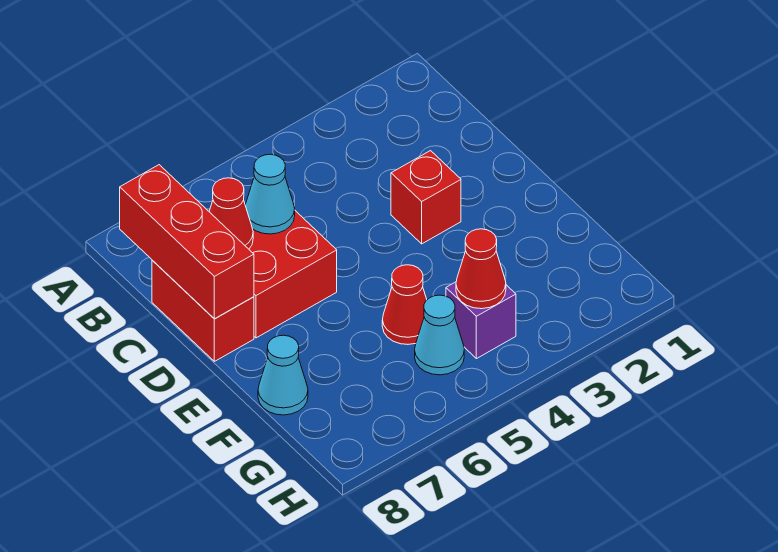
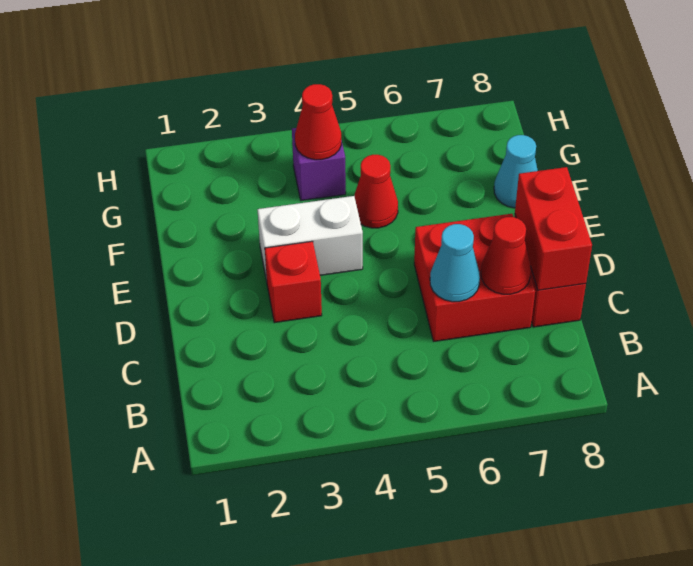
red brick B8:D8 level 2 -> red brick C8:D8 level 2
none -> white brick E3:E4 level 1
cyan cone G5 level 1 -> none

